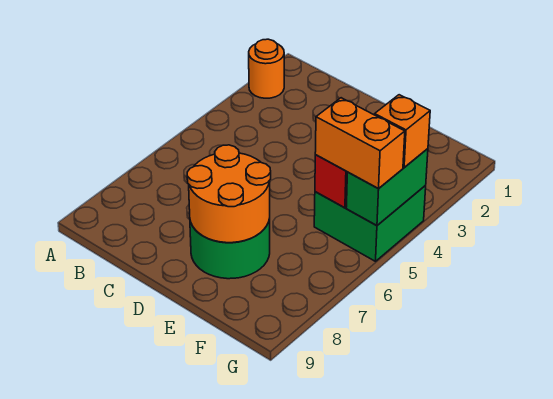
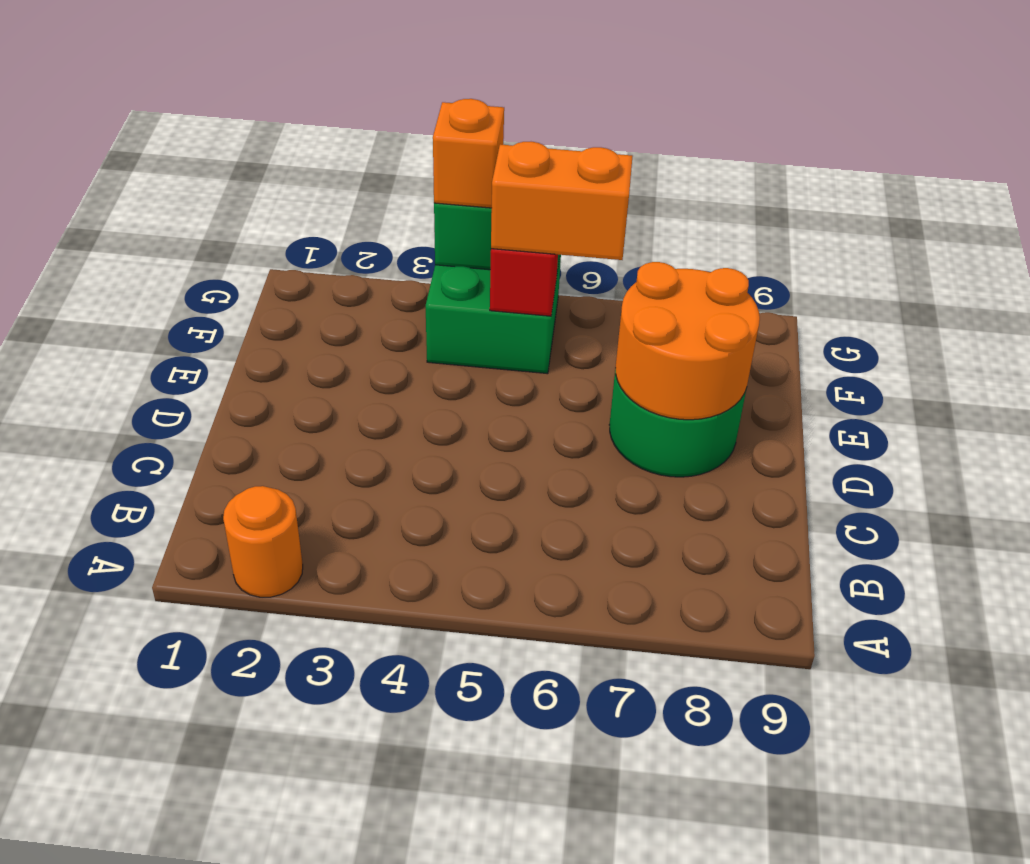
orange brick F5:G5 level 3 -> orange brick F5:F6 level 3

